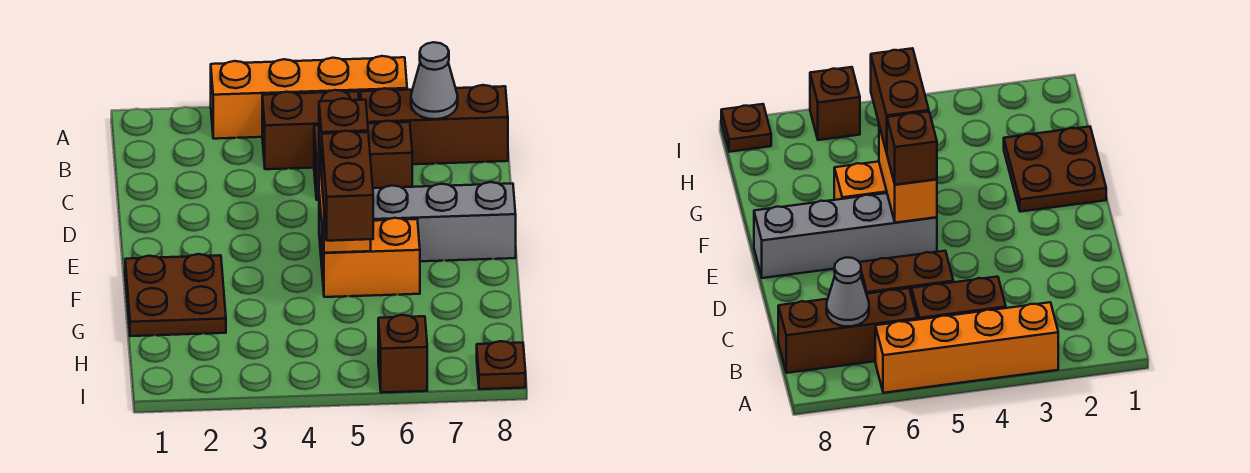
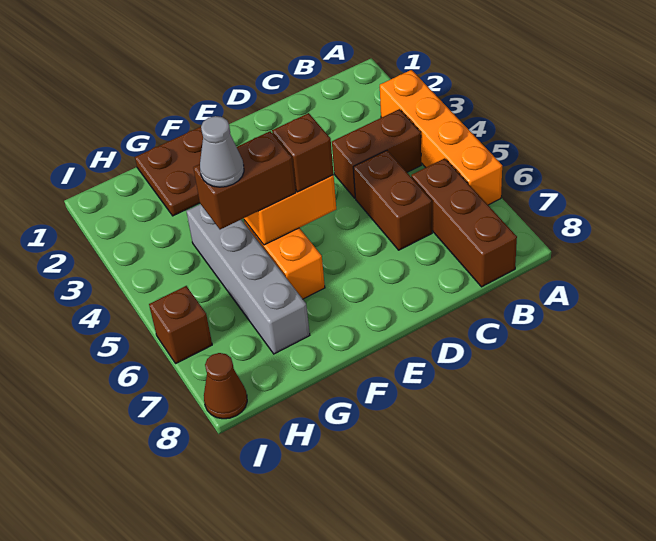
brown brick B4:B5 level 1 -> brown brick B4:C4 level 1
grey cone B7 level 2 -> grey cone G5 level 4
grey brick E5:E8 level 1 -> grey brick G4:G7 level 1
brown plate I8 level 1 -> brown cone I8 level 1

